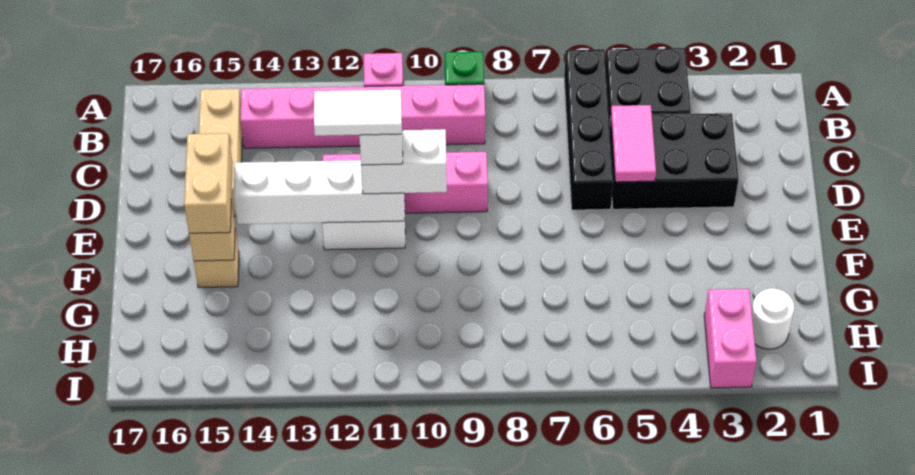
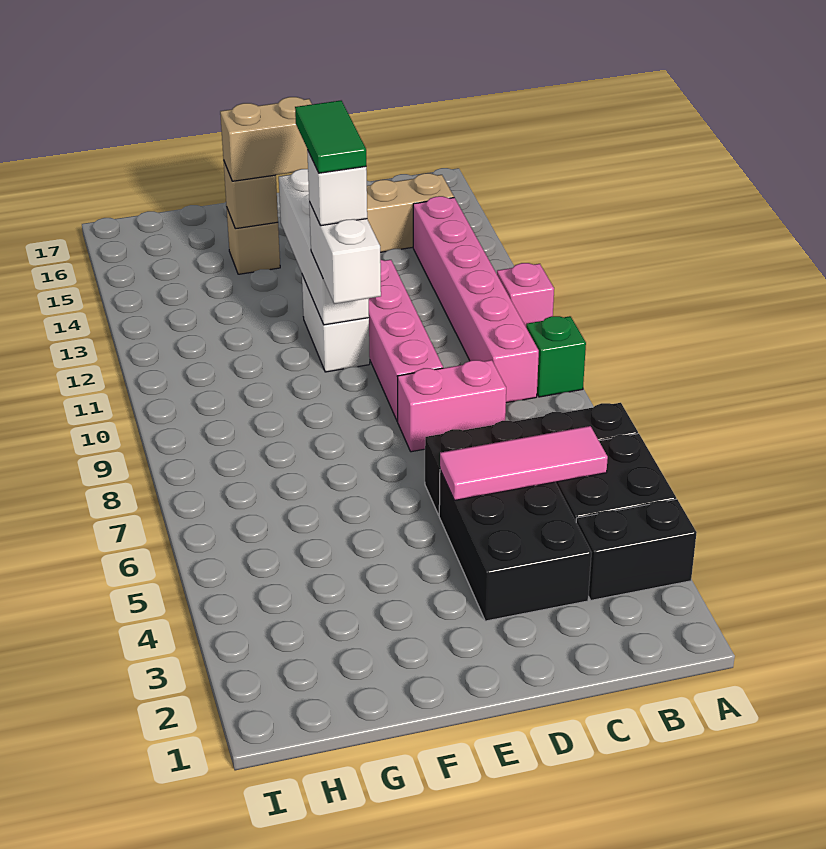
none -> black brick A3:B3 level 1
pink tile C5:D5 level 2 -> pink tile B5:D5 level 2
white tile E11:E12 level 5 -> green tile E11:E12 level 5
white round brick H2 level 1 -> none
pink brick H3:I3 level 1 -> pink brick C8:D8 level 1

